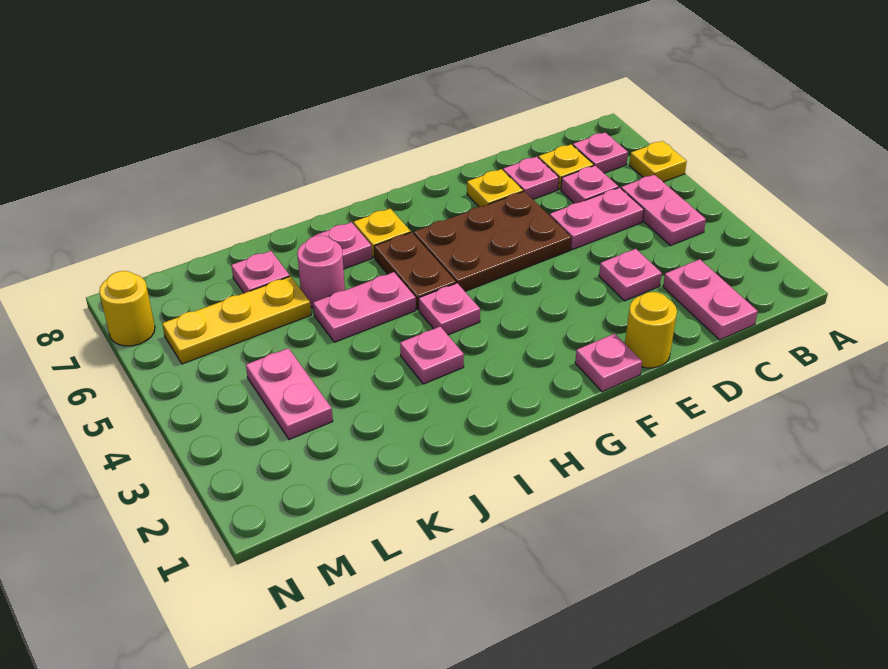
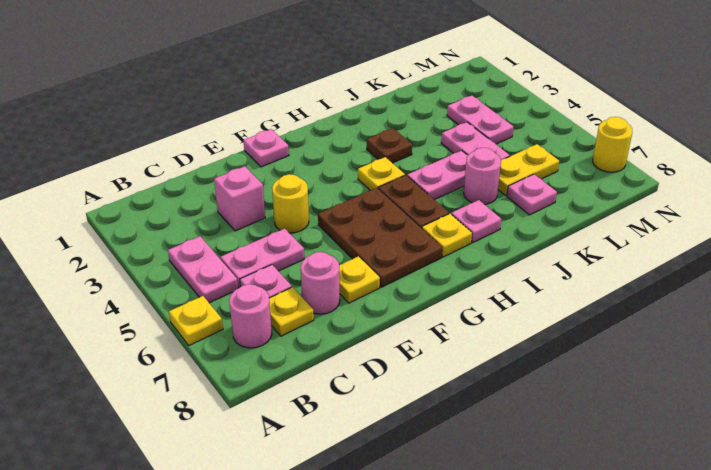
pink plate B7 level 1 -> pink round brick B7 level 1
pink plate C1:C2 level 1 -> pink plate K4:K5 level 1
pink plate D3 level 1 -> pink brick D3 level 1
pink plate D7 level 1 -> pink round brick D7 level 1
yellow round brick E1 level 1 -> yellow round brick E4 level 1
brown plate E5:G6 level 1 -> brown plate F5:G7 level 1
pink plate H4 level 1 -> yellow plate H4 level 1
pink plate I3 level 1 -> brown plate I3 level 1
yellow plate K6:M6 level 1 -> yellow plate K6:L6 level 1

